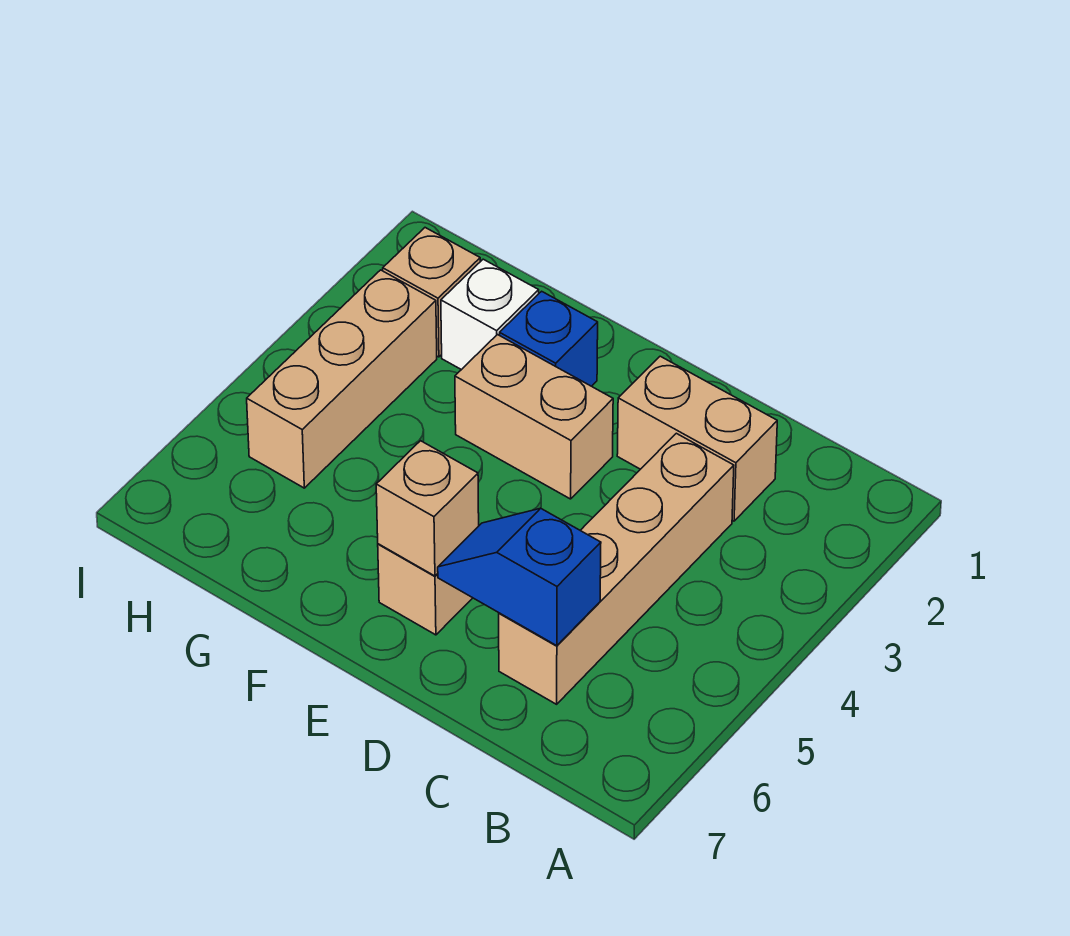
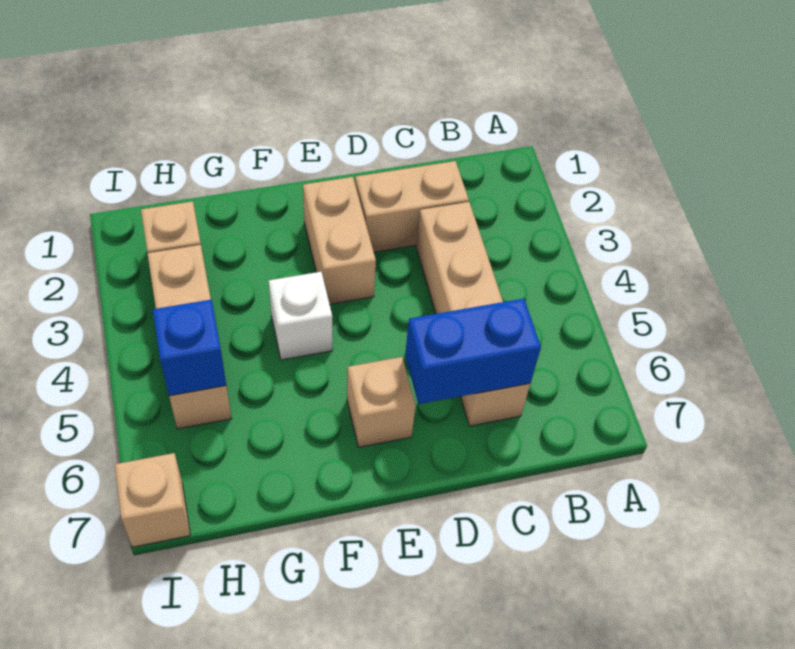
blue slope C6:D6 level 2 top C -> blue brick C6:D6 level 2
tan brick E3:F3 level 1 -> tan brick E2:E3 level 1
tan brick E6 level 2 -> tan brick I7 level 1
blue brick F2 level 1 -> blue brick H5 level 2
white brick G2 level 1 -> white brick F4 level 1

